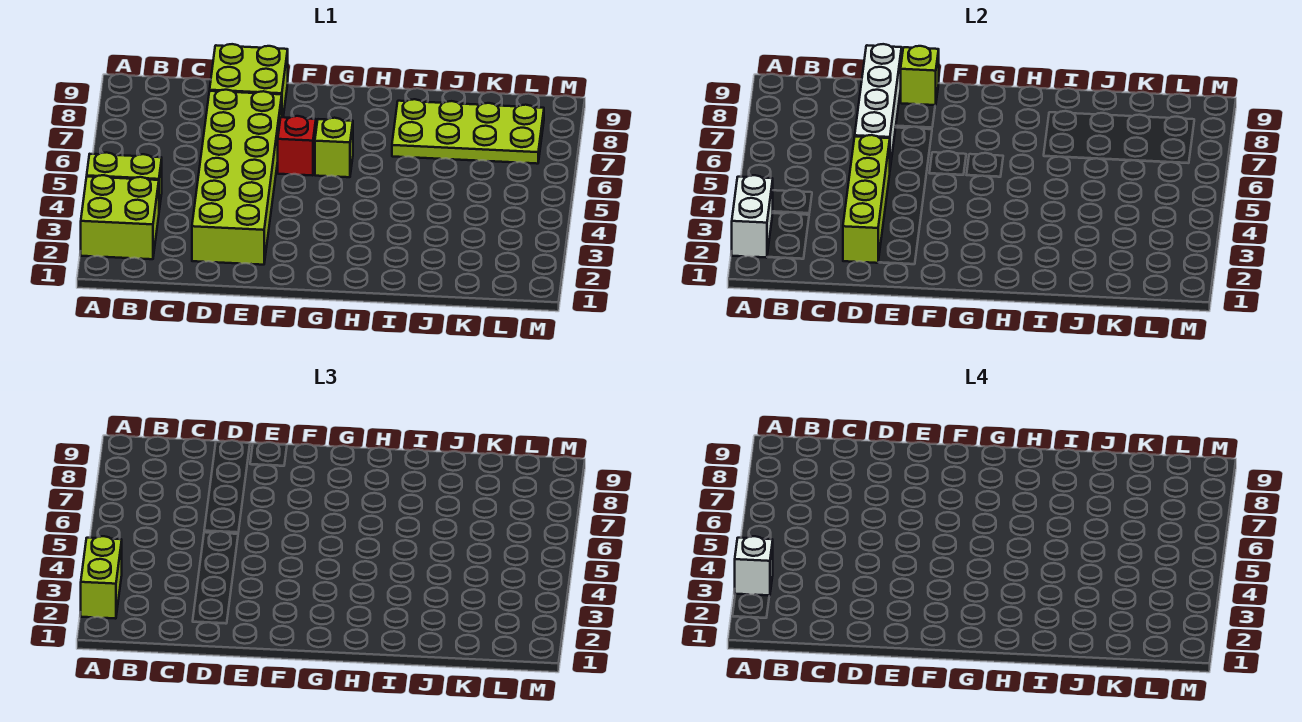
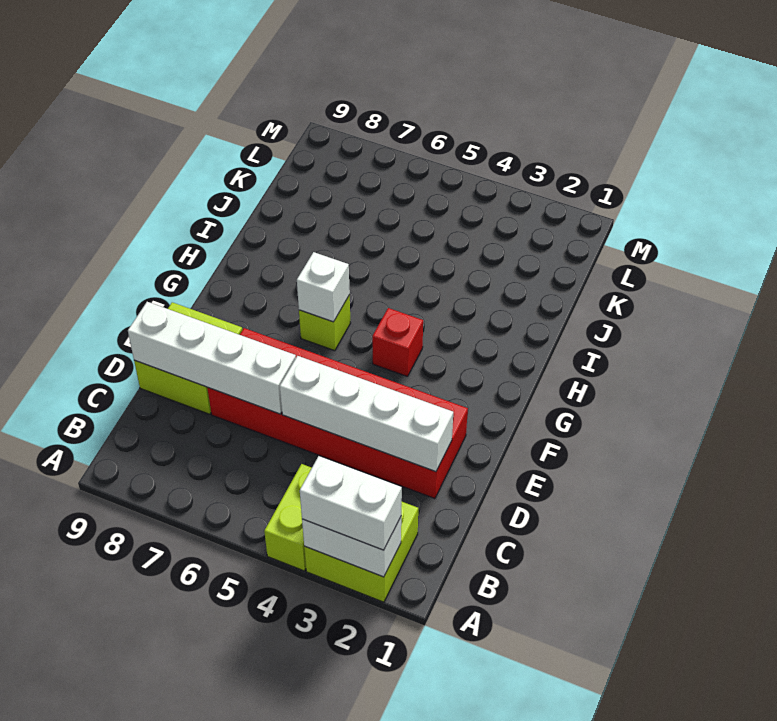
lime brick A2:A3 level 3 -> white brick A2:A3 level 3
white brick A3 level 4 -> white brick G6 level 2
lime brick D2:E7 level 1 -> red brick D2:E7 level 1
lime brick D2:D5 level 2 -> white brick D2:D5 level 2
lime brick E9 level 2 -> none
red brick F6 level 1 -> red brick G4 level 1
lime plate I7:L8 level 1 -> none

